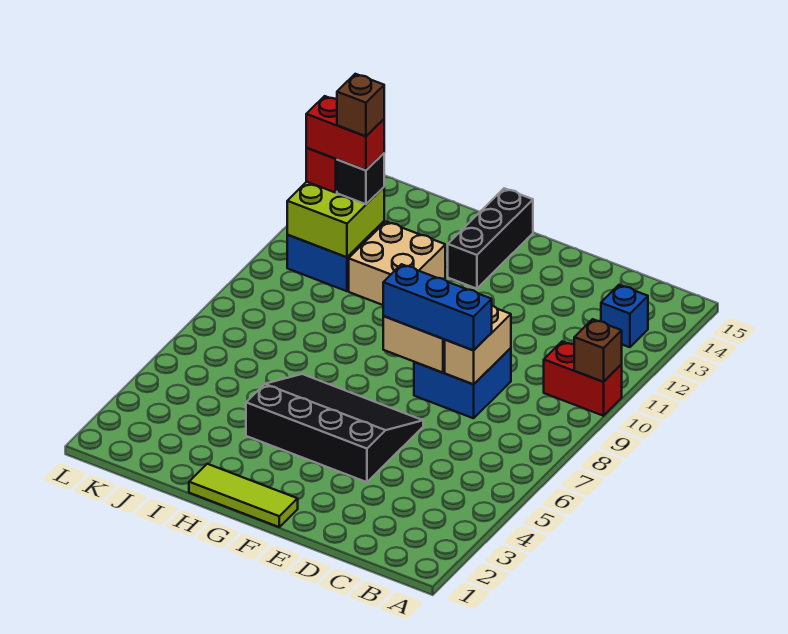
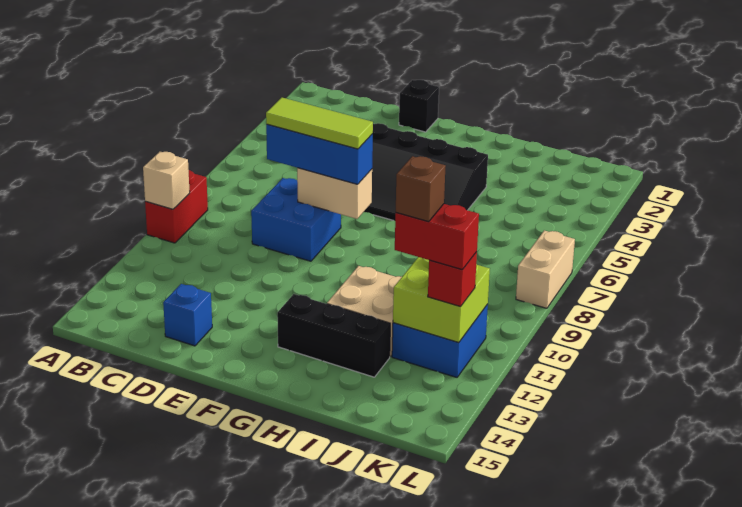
red brick A10:B10 level 1 -> red brick A9:A10 level 1
brown brick A10 level 2 -> tan brick A10 level 2
blue brick B13 level 1 -> blue brick D14 level 1
tan brick D8:D9 level 2 -> tan brick L7:L8 level 1
lime tile F1:H1 level 1 -> lime tile D8:F8 level 4
black brick G13:G15 level 1 -> black brick G13:I13 level 1
black brick J12 level 3 -> black brick E1 level 1

